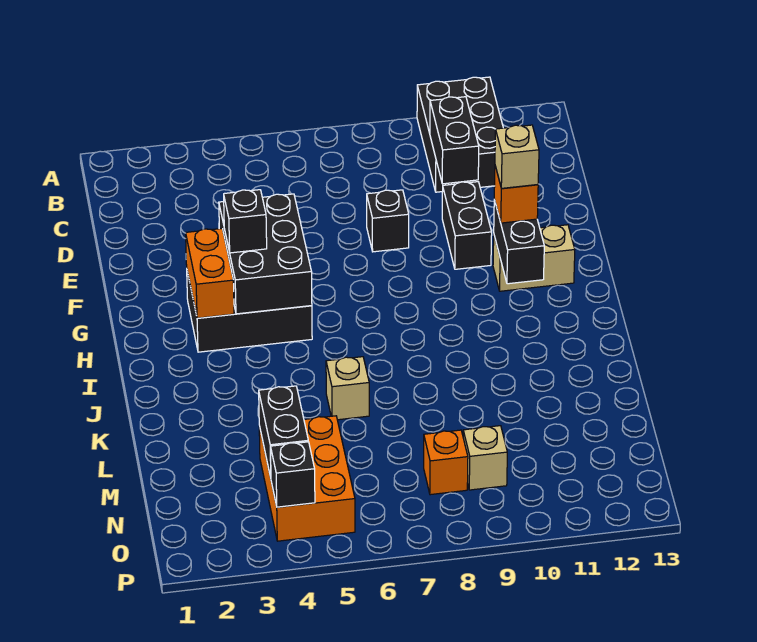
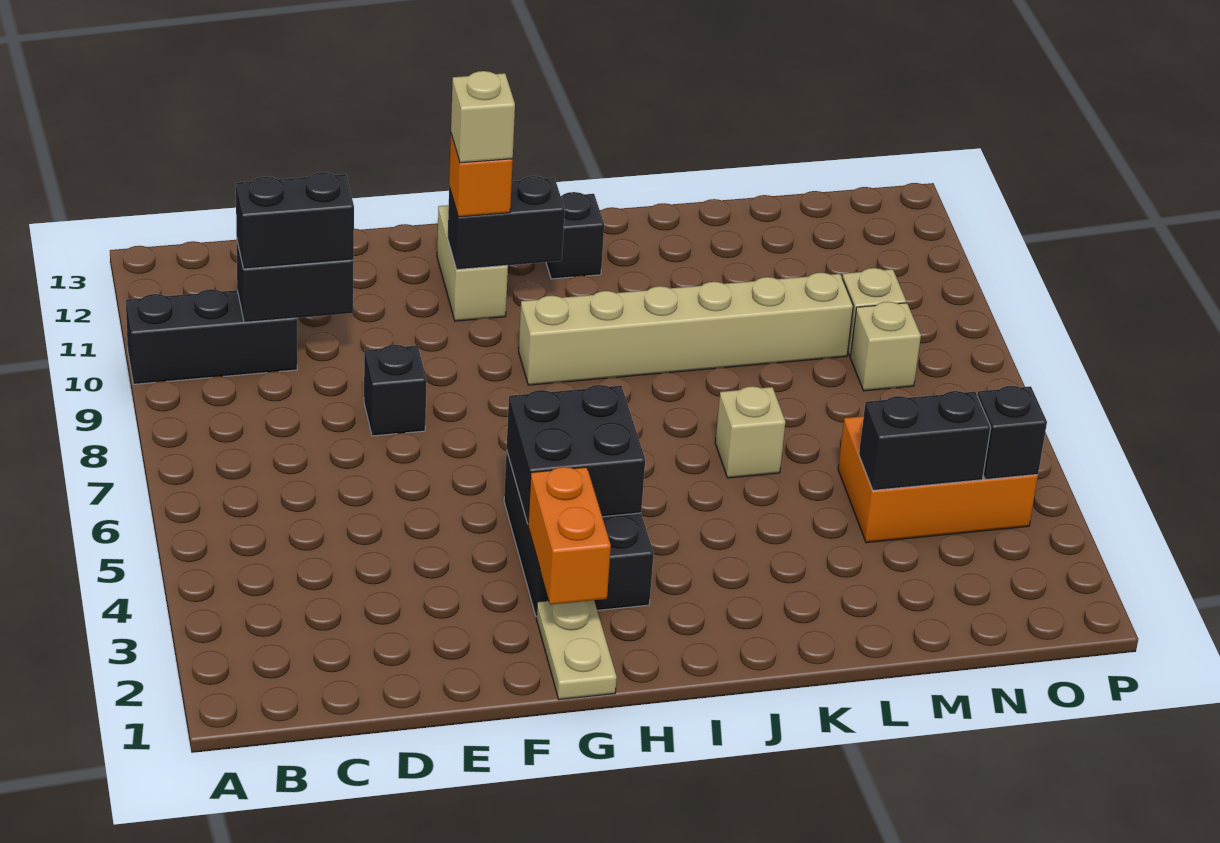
black brick A10:C11 level 1 -> black brick A10:C10 level 1
black brick E10:F10 level 1 -> black brick C10:D10 level 3
black brick F4:H5 level 2 -> black brick G4:H5 level 2
none -> tan plate G1:G2 level 1
orange brick G3:H3 level 2 -> orange brick G2:G3 level 2
black brick G4 level 3 -> black brick I12 level 1
none -> tan brick H9:M9 level 1
orange brick N8 level 1 -> tan brick N8 level 1

